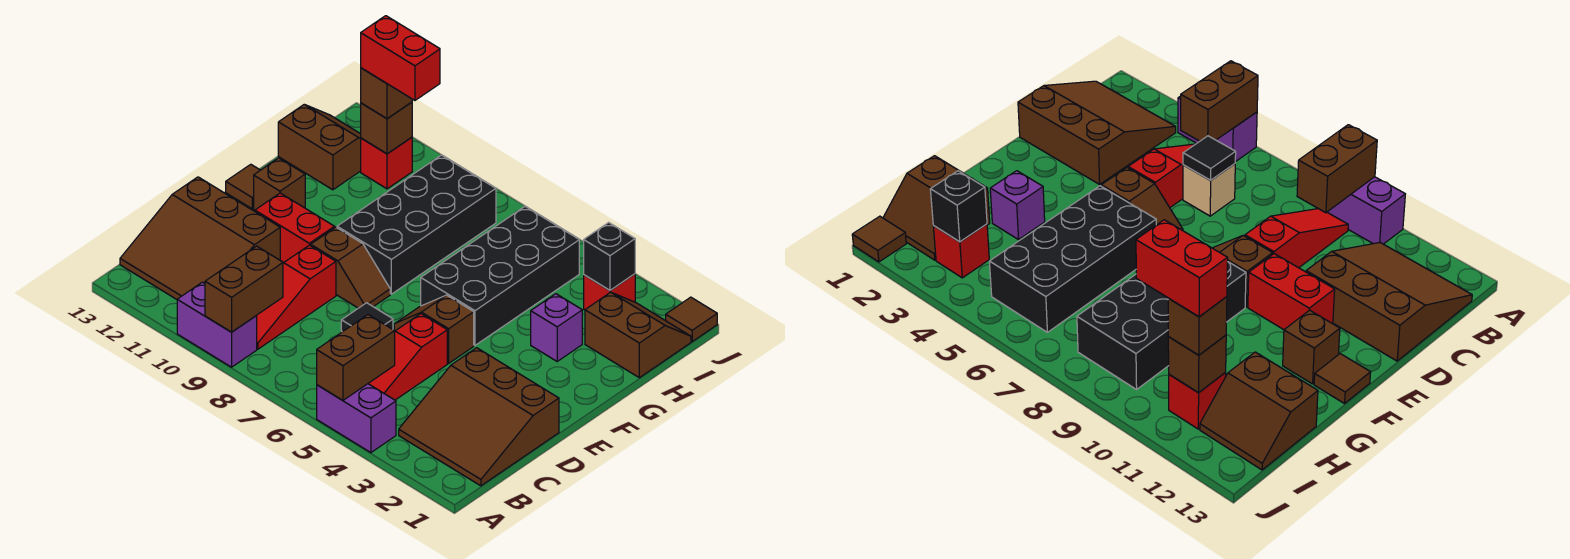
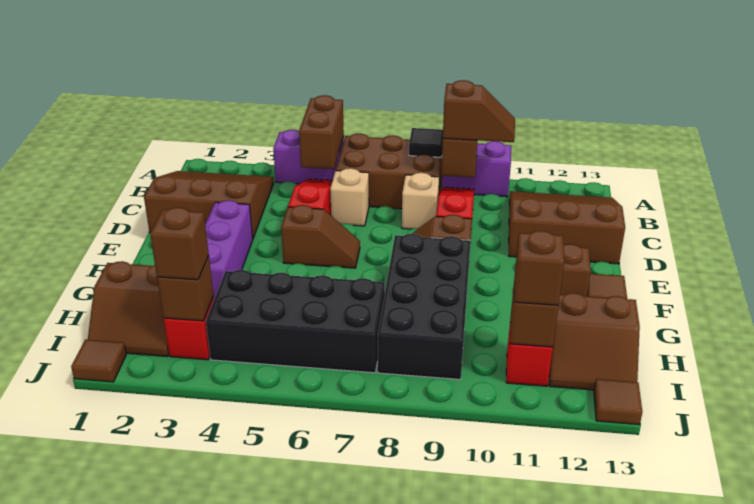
none -> brown brick A6:B8 level 1
none -> brown slope B9:B10 level 3 top 9
black tile C6 level 2 -> black tile A8 level 2
none -> tan brick C8 level 1
red brick E10:E11 level 1 -> none
black brick F5:I6 level 1 -> black brick H4:I7 level 1
purple brick G3 level 1 -> purple brick E3:G3 level 1
black brick I3 level 2 -> brown brick I3 level 2
none -> brown brick I3 level 3
red brick I10:I11 level 4 -> none
none -> brown tile J13 level 1

